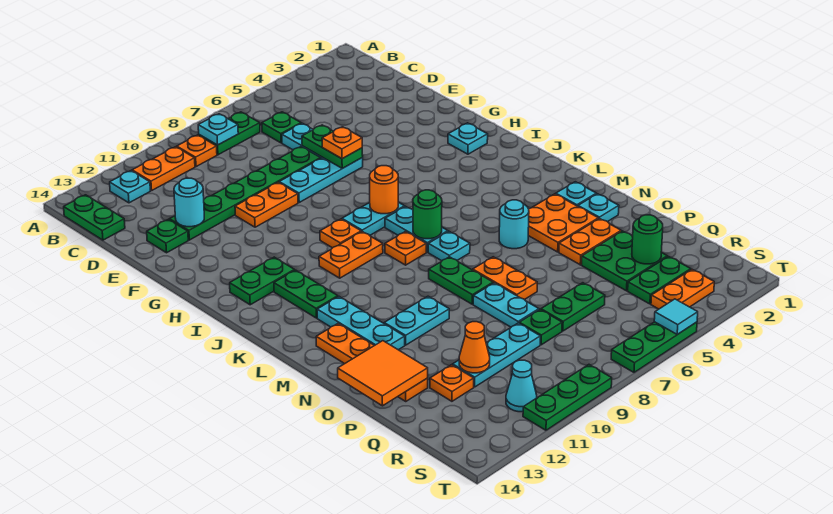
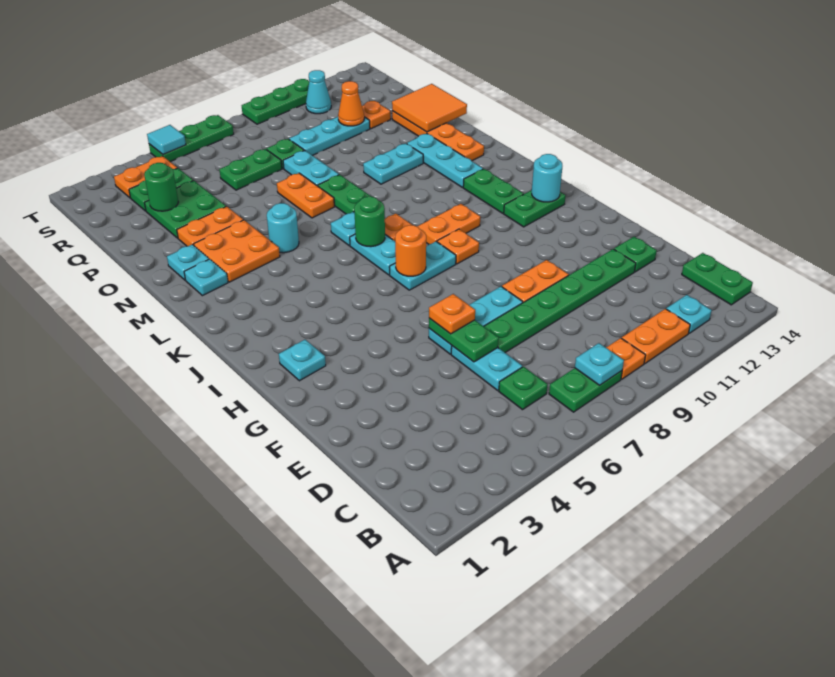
cyan round brick E12 level 2 -> cyan round brick I13 level 2

